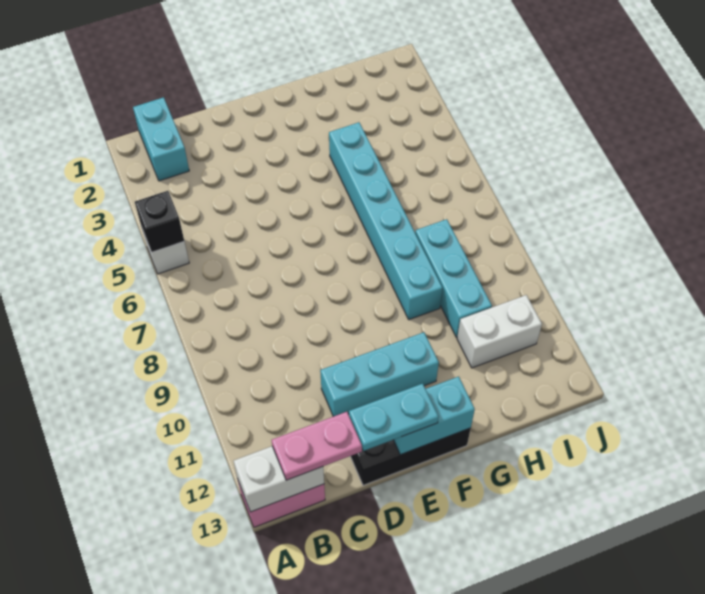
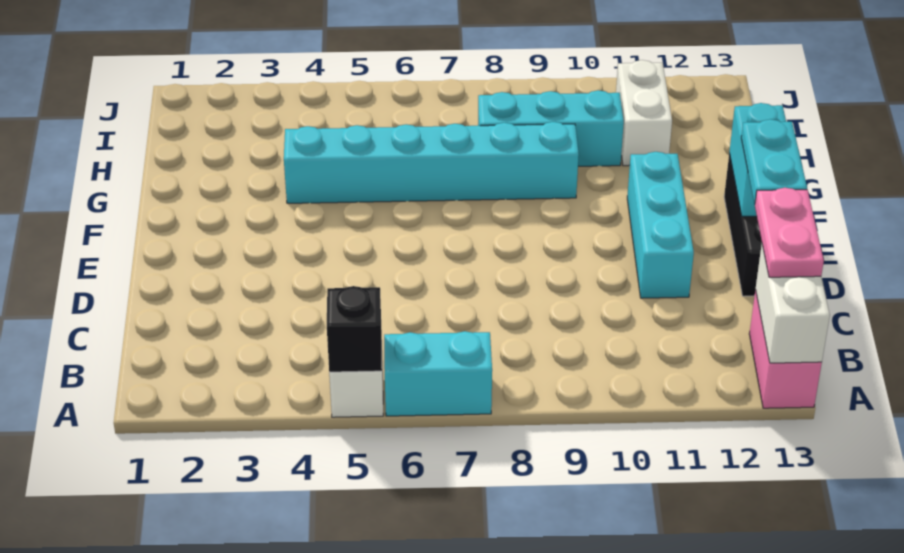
cyan brick B1:B2 level 1 -> cyan brick A6:A7 level 1

